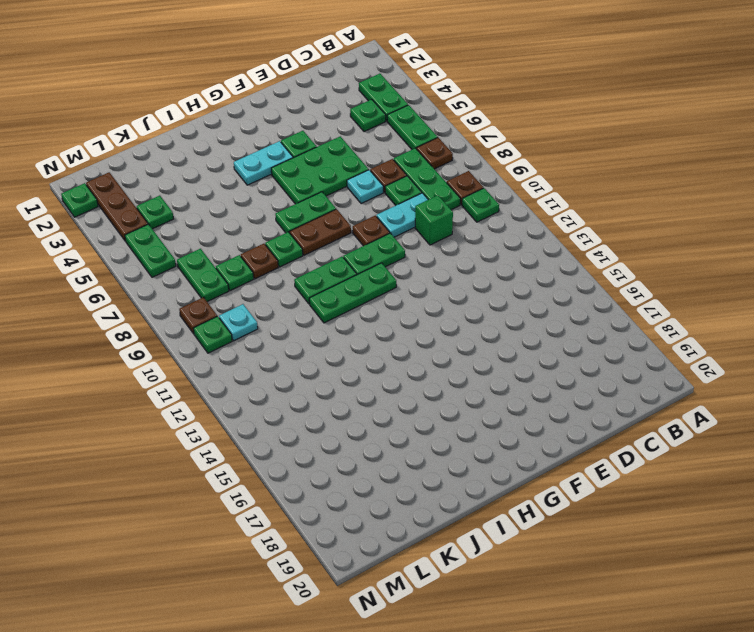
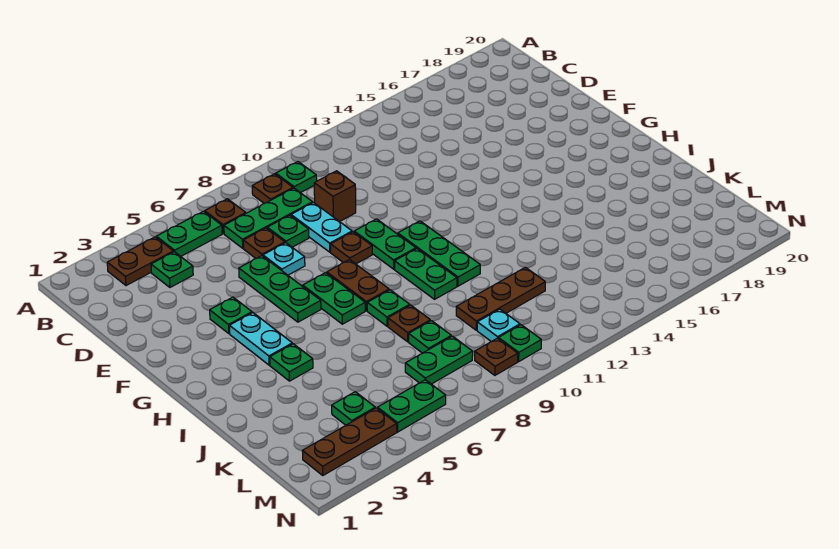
green plate B3:B4 level 1 -> brown plate B3:B4 level 1
green brick D10 level 1 -> brown brick D10 level 1
green plate E5:G6 level 1 -> green plate E6:G6 level 1
none -> brown plate K10:K12 level 1
green plate N2 level 1 -> green plate I4 level 1

